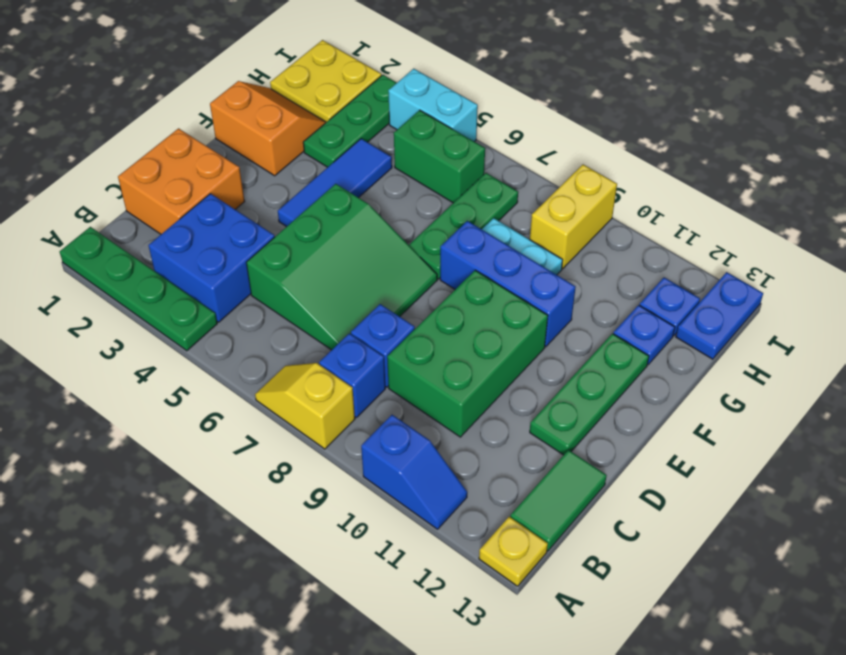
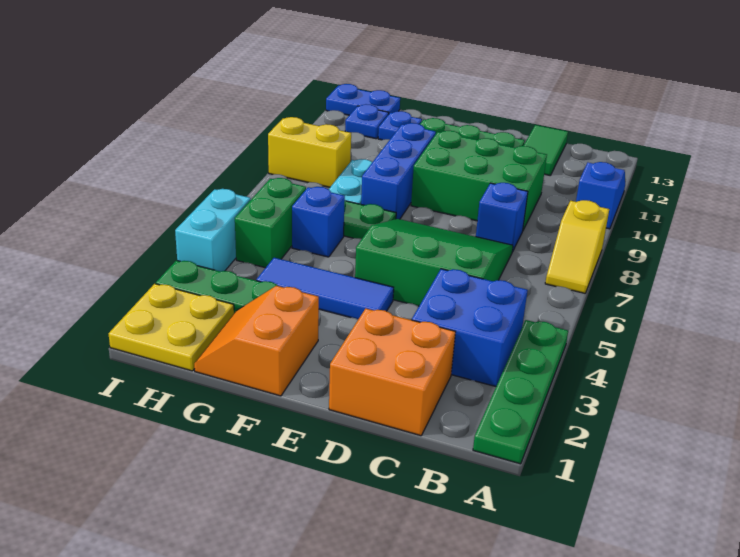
yellow plate A13 level 1 -> none
blue brick B8 level 1 -> blue brick G6 level 1
green tile B13:C13 level 1 -> green tile C12:C13 level 1

